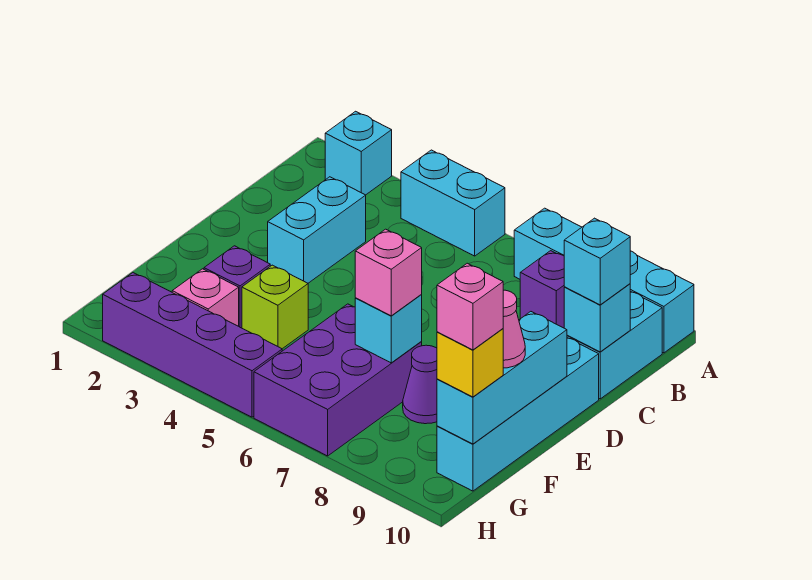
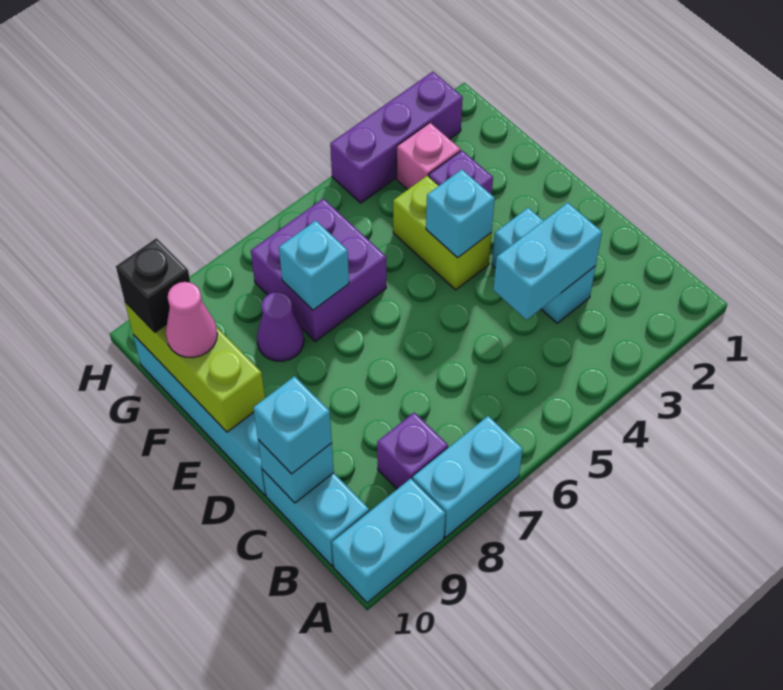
cyan brick A2 level 1 -> cyan brick E4 level 2
cyan brick A4:A5 level 1 -> cyan brick C3:C4 level 2
cyan brick E10:G10 level 2 -> lime brick E10:G10 level 2
lime brick F4 level 1 -> lime brick E4:F4 level 1
purple brick F6:H7 level 1 -> purple brick F6:G7 level 1
pink brick F7 level 3 -> none
yellow brick G10 level 3 -> black brick G10 level 3
pink brick G10 level 4 -> none
purple brick H2:H5 level 1 -> purple brick H2:H4 level 1

